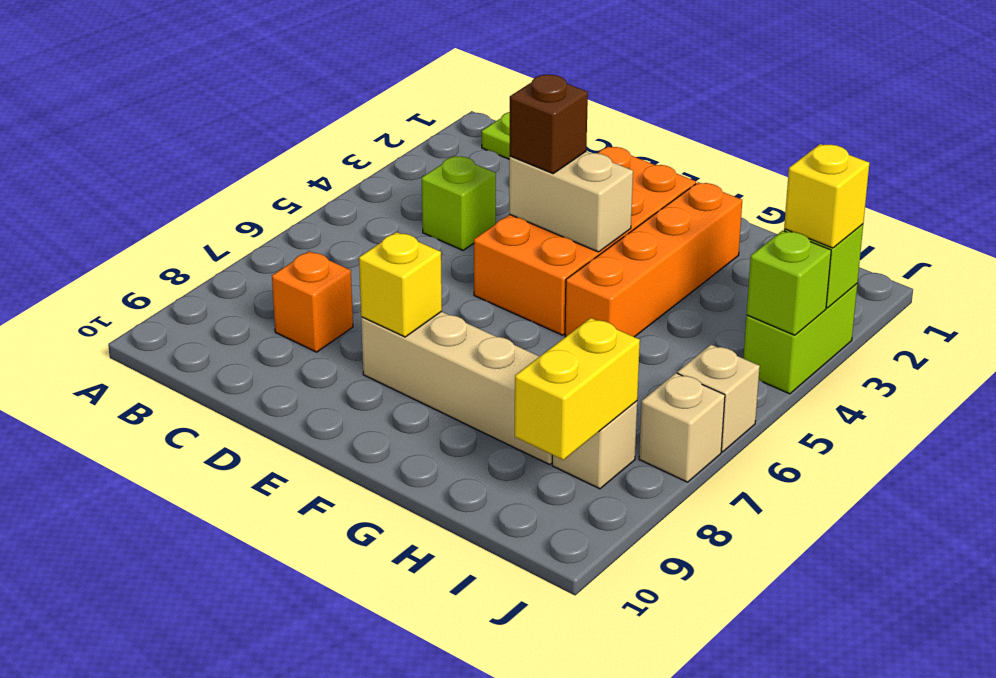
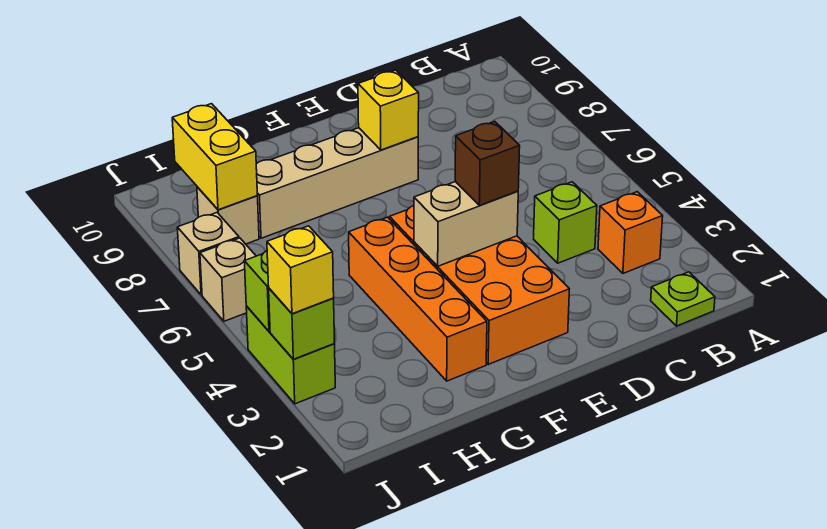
orange brick C8 level 1 -> orange brick B3 level 1

